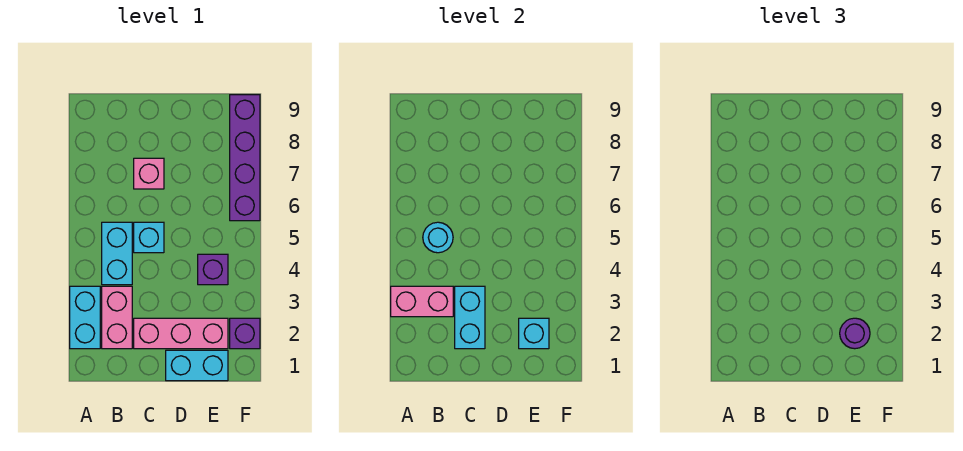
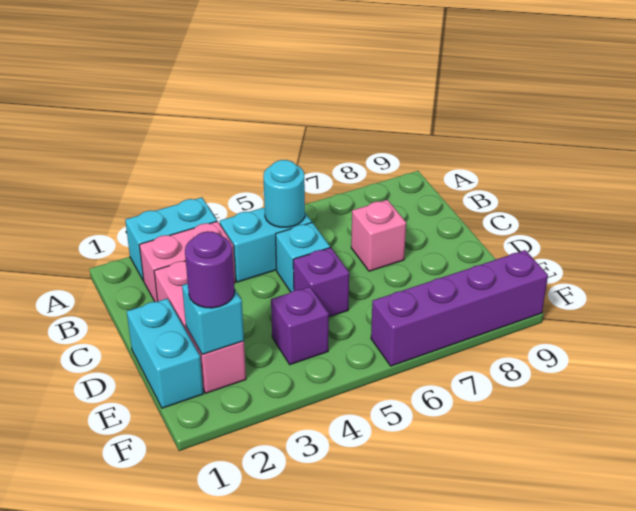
pink brick A3:B3 level 2 -> none
cyan brick C2:C3 level 2 -> none
purple brick F2 level 1 -> purple brick D5 level 1

